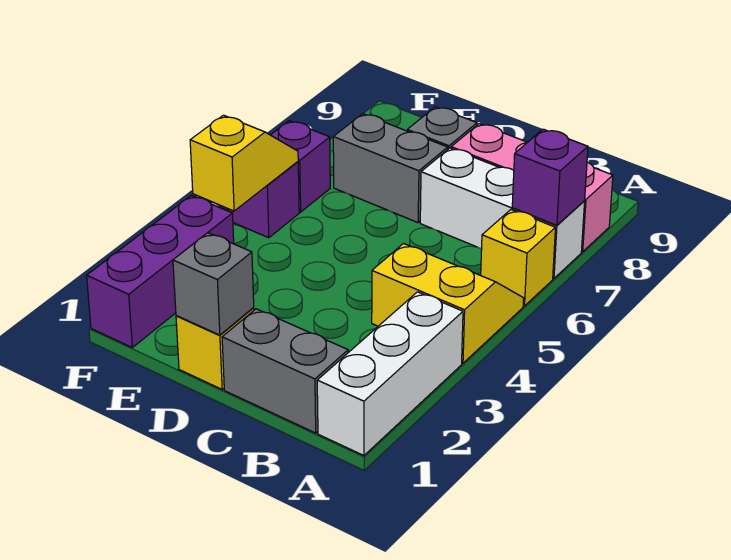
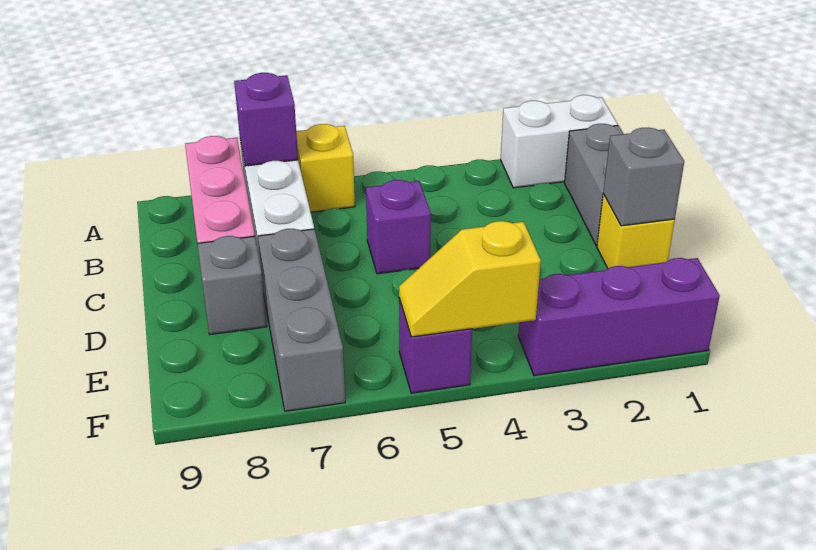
white brick A1:A3 level 1 -> white brick A1:A2 level 1
yellow slope A4:B5 level 1 top 4 -> none
grey brick D7:E7 level 1 -> grey brick D7:F7 level 1
purple brick F6 level 1 -> purple brick C5 level 1

